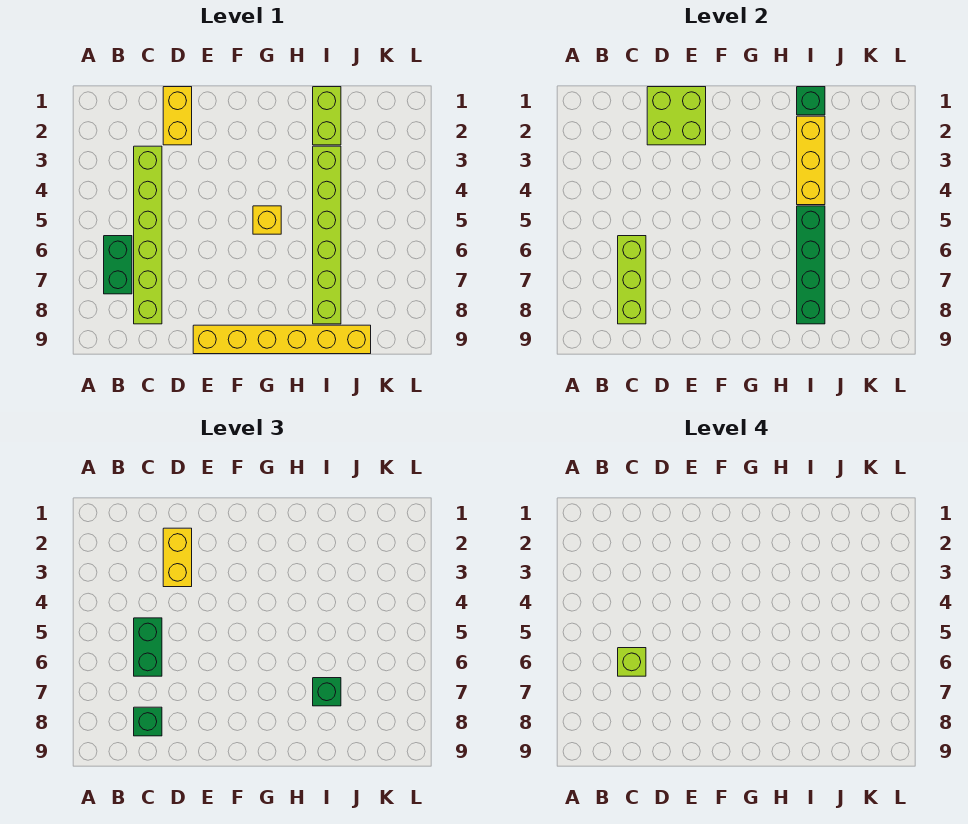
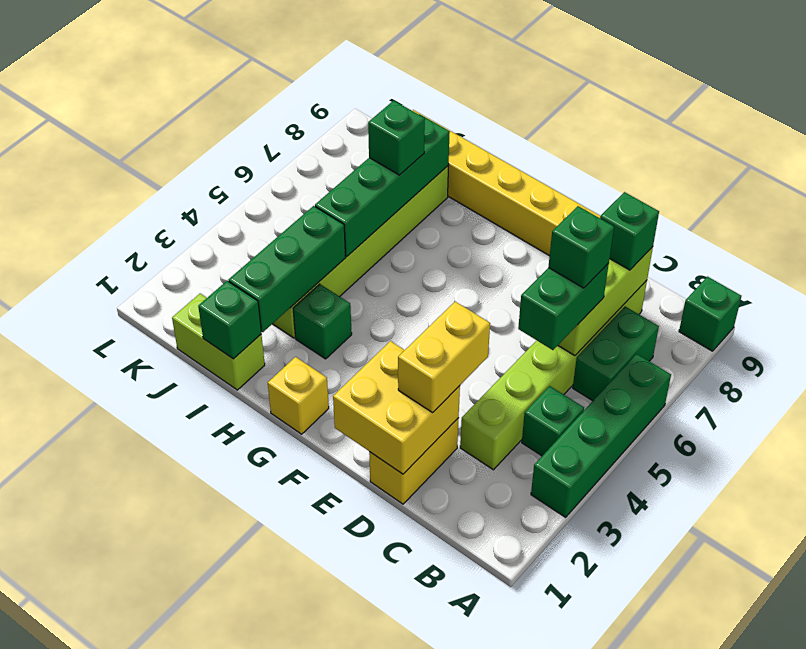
none -> green brick A3:A6 level 1
none -> green brick A9 level 1
none -> green brick B4 level 1
lime brick C6 level 4 -> green brick C6 level 4
lime brick D1:E2 level 2 -> yellow brick D1:E2 level 2
yellow brick G5 level 1 -> yellow brick G1 level 1
none -> green brick H3 level 1
lime brick I1:I2 level 1 -> lime brick I1:J1 level 1
yellow brick I2:I4 level 2 -> green brick I2:I4 level 2

